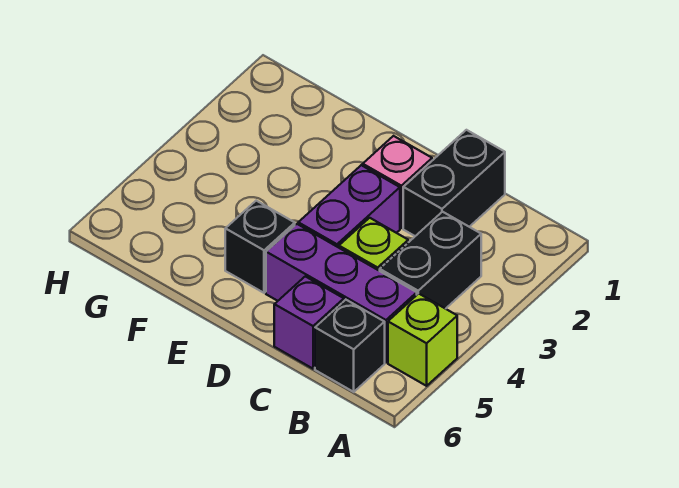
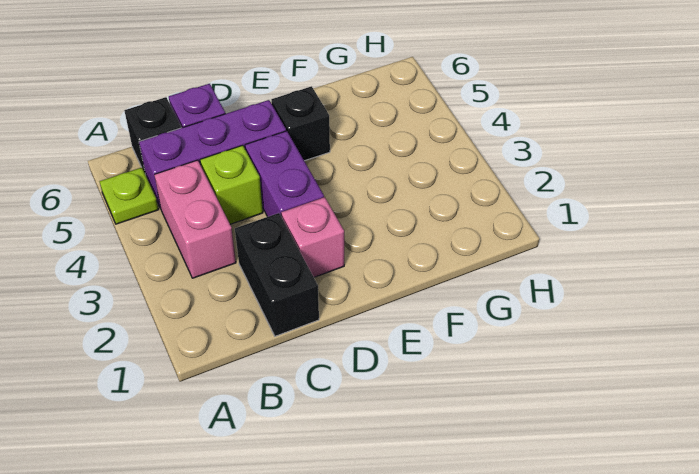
lime brick A5 level 1 -> lime plate A5 level 1
black brick B3:B4 level 1 -> pink brick B3:B4 level 1

